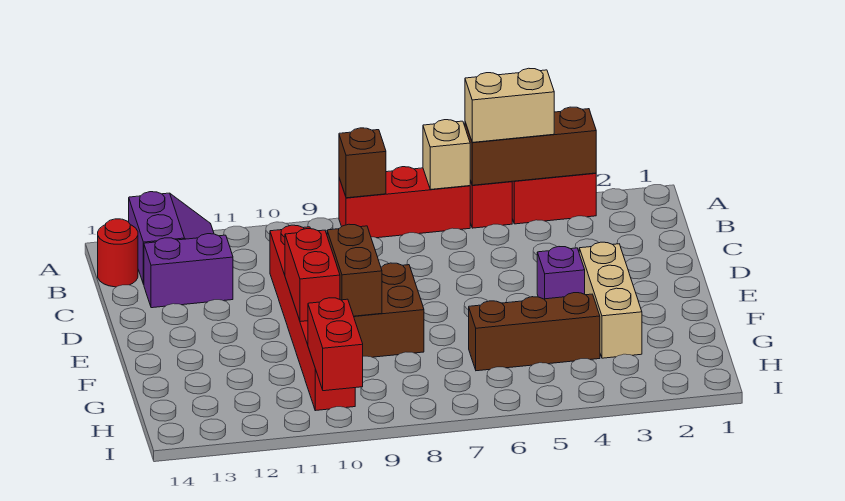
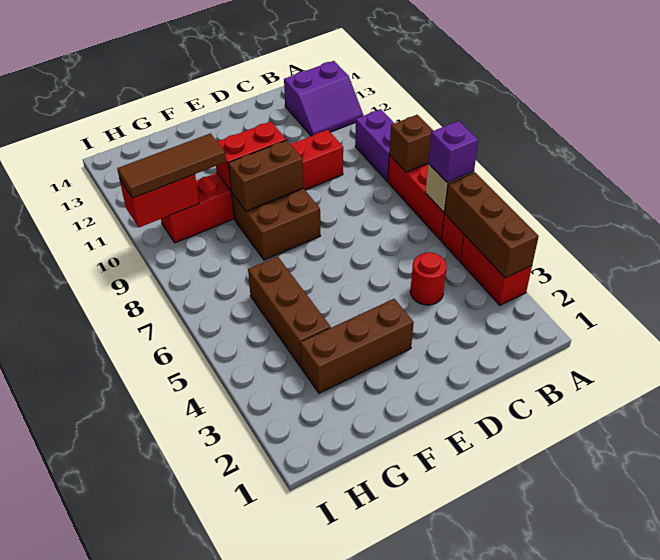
tan brick A4:A5 level 3 -> none
red round brick B14 level 1 -> red round brick C4 level 1
purple brick C12:C13 level 1 -> purple brick A9:A10 level 1
tan brick E3:G3 level 1 -> brown brick E3:G3 level 1
purple brick E4 level 1 -> purple brick A6 level 3
none -> brown tile G10:I10 level 3

